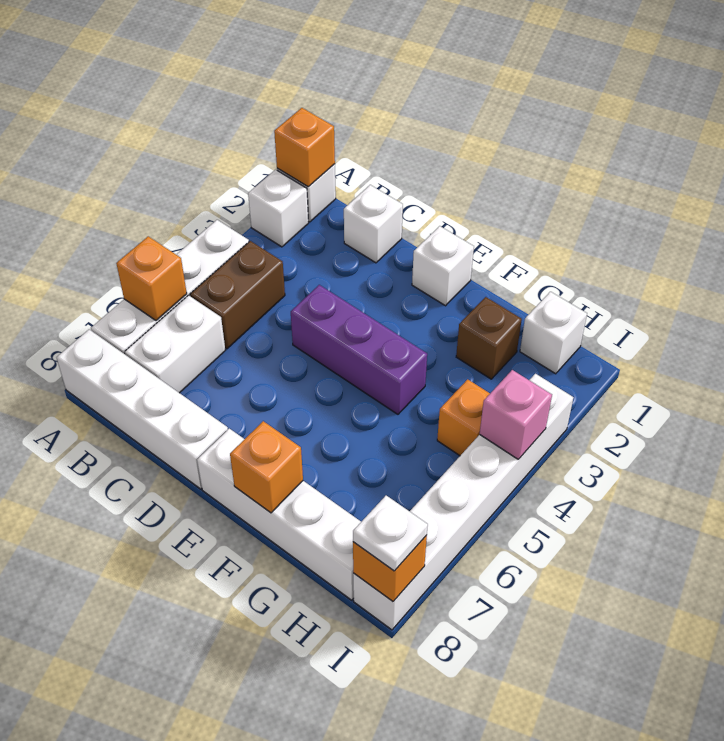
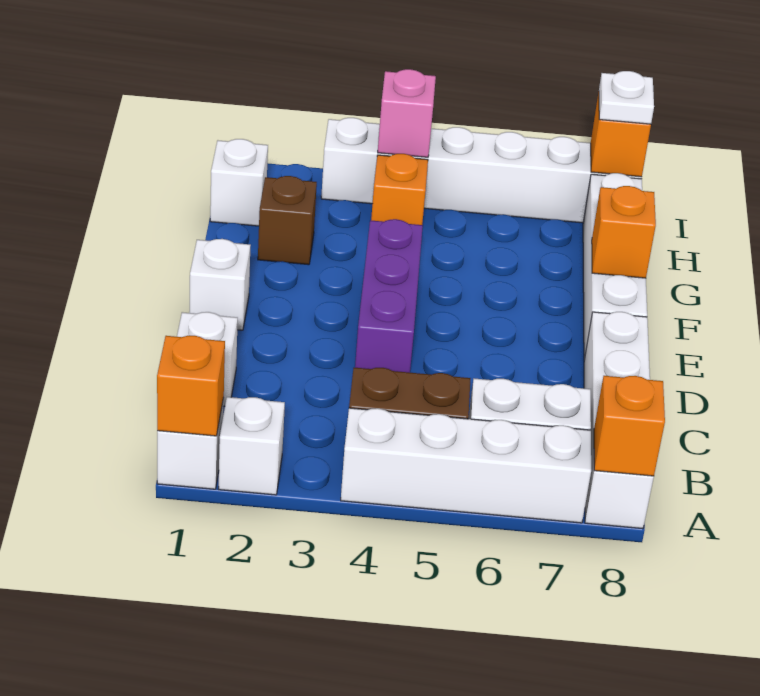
orange brick A6 level 2 -> orange brick A8 level 2

